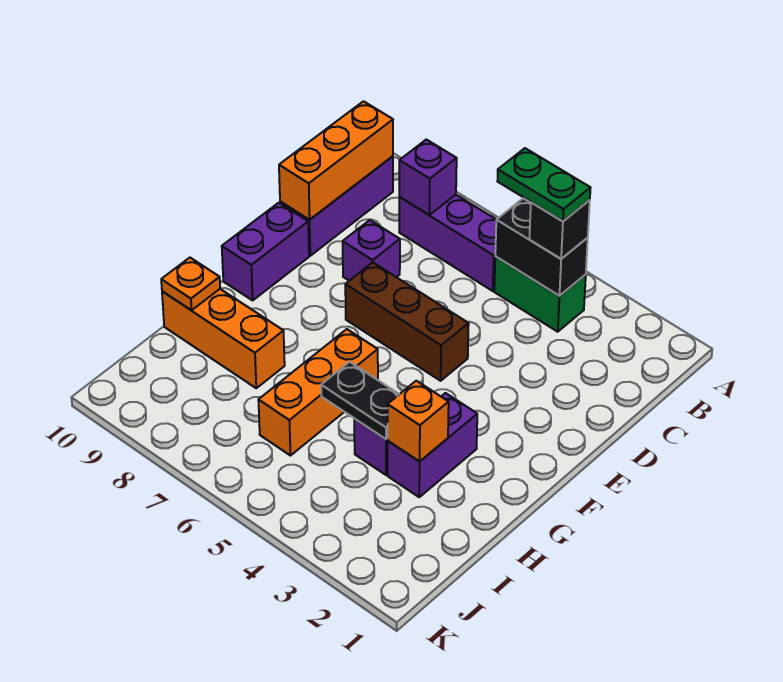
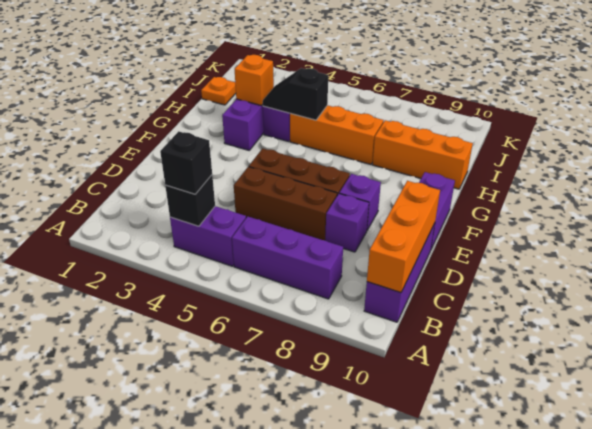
green brick B4:B5 level 1 -> purple brick B4:B5 level 1
black brick B4:B5 level 2 -> black brick B4 level 2
green plate B4:B5 level 4 -> none
purple brick B8 level 2 -> purple brick E8 level 1
none -> brown brick D5:D7 level 1
orange brick G6:I6 level 1 -> orange brick H5:H7 level 1
black plate H4:H5 level 2 -> black slope H4:H5 level 2 top 5
orange plate H10 level 2 -> orange plate I1 level 1

